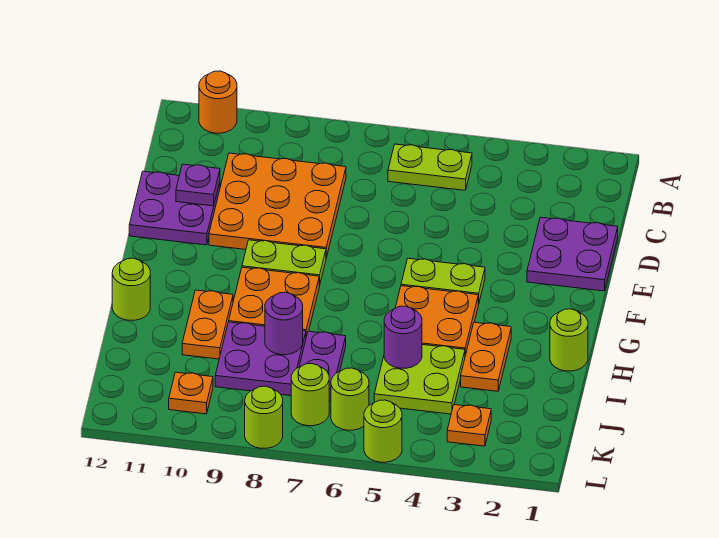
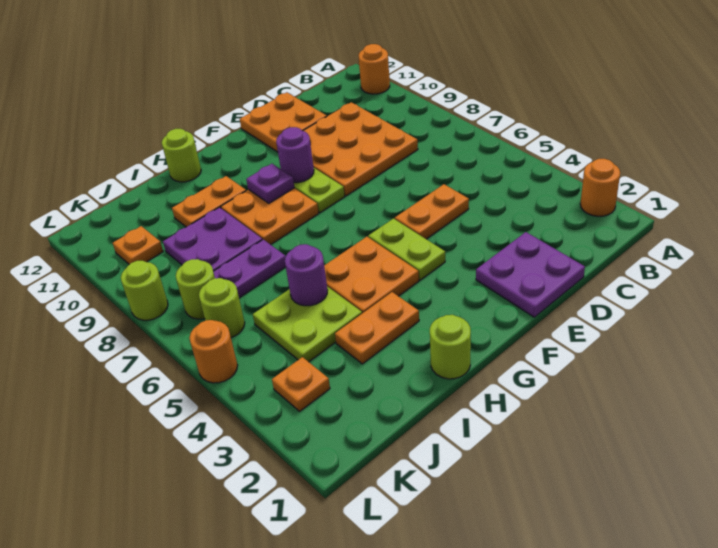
none -> orange round brick A2 level 1
lime plate B5:B6 level 1 -> none
none -> orange plate D5:E5 level 1
purple plate D11:E12 level 1 -> orange plate D11:E12 level 1
purple plate D11 level 2 -> purple plate G9 level 2
purple round brick I8 level 2 -> purple round brick F9 level 2
lime round brick L5 level 1 -> orange round brick L5 level 1

